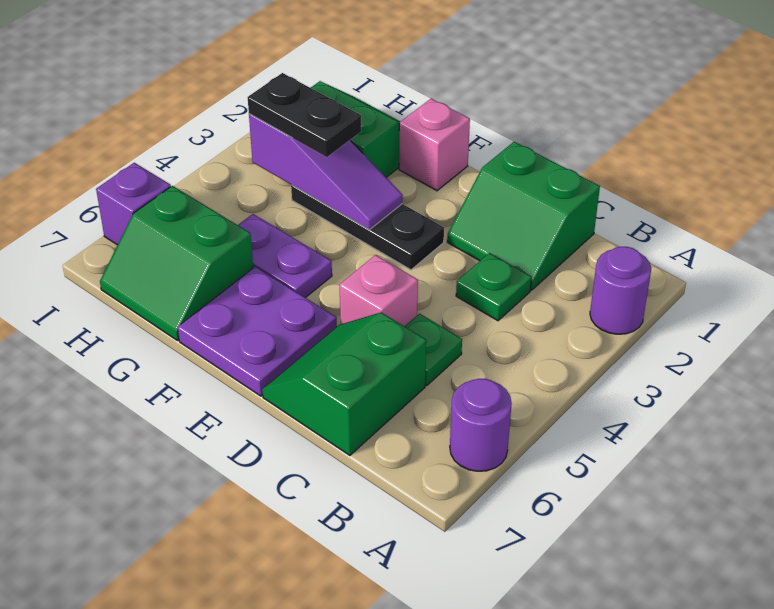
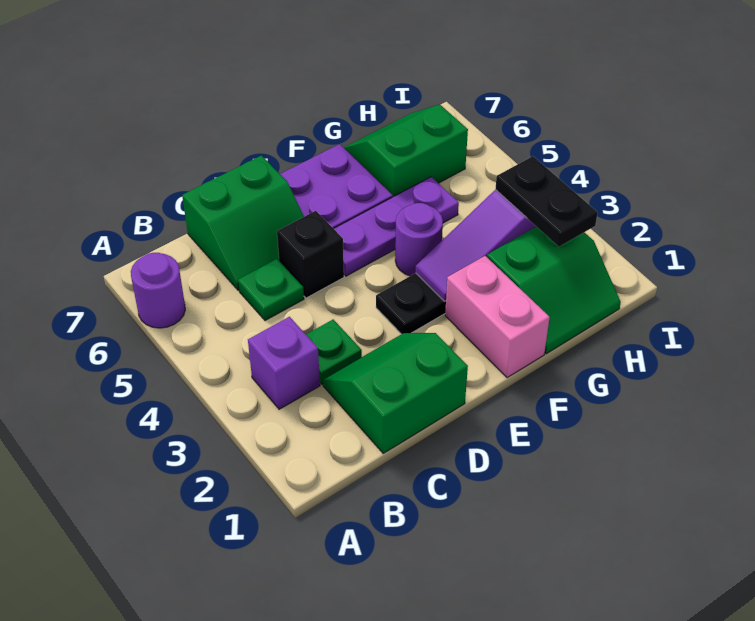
purple round brick A2 level 1 -> purple round brick F4 level 1
green slope C6:D7 level 1 top C -> green slope C6:D7 level 1 top 7
pink brick D5 level 1 -> black brick D5 level 1
pink brick F1 level 1 -> pink brick F1:F2 level 1
purple plate F5:G5 level 1 -> purple plate E5:G5 level 1
black plate G3:H3 level 3 -> black plate H2:H3 level 3
purple brick I6 level 1 -> purple brick B3 level 1

